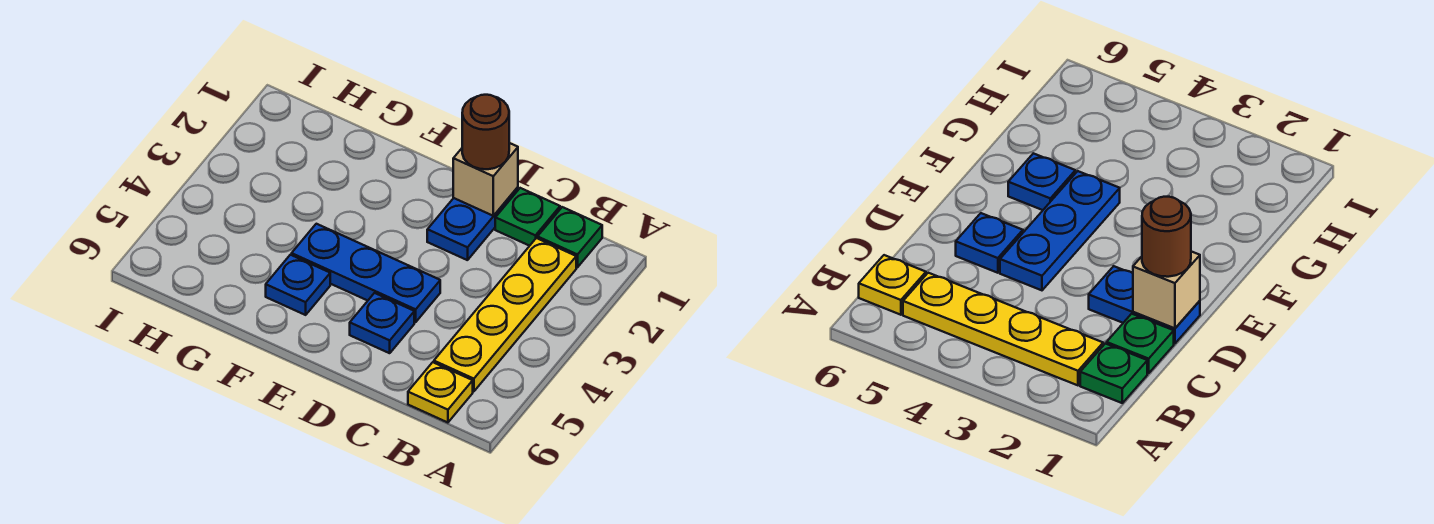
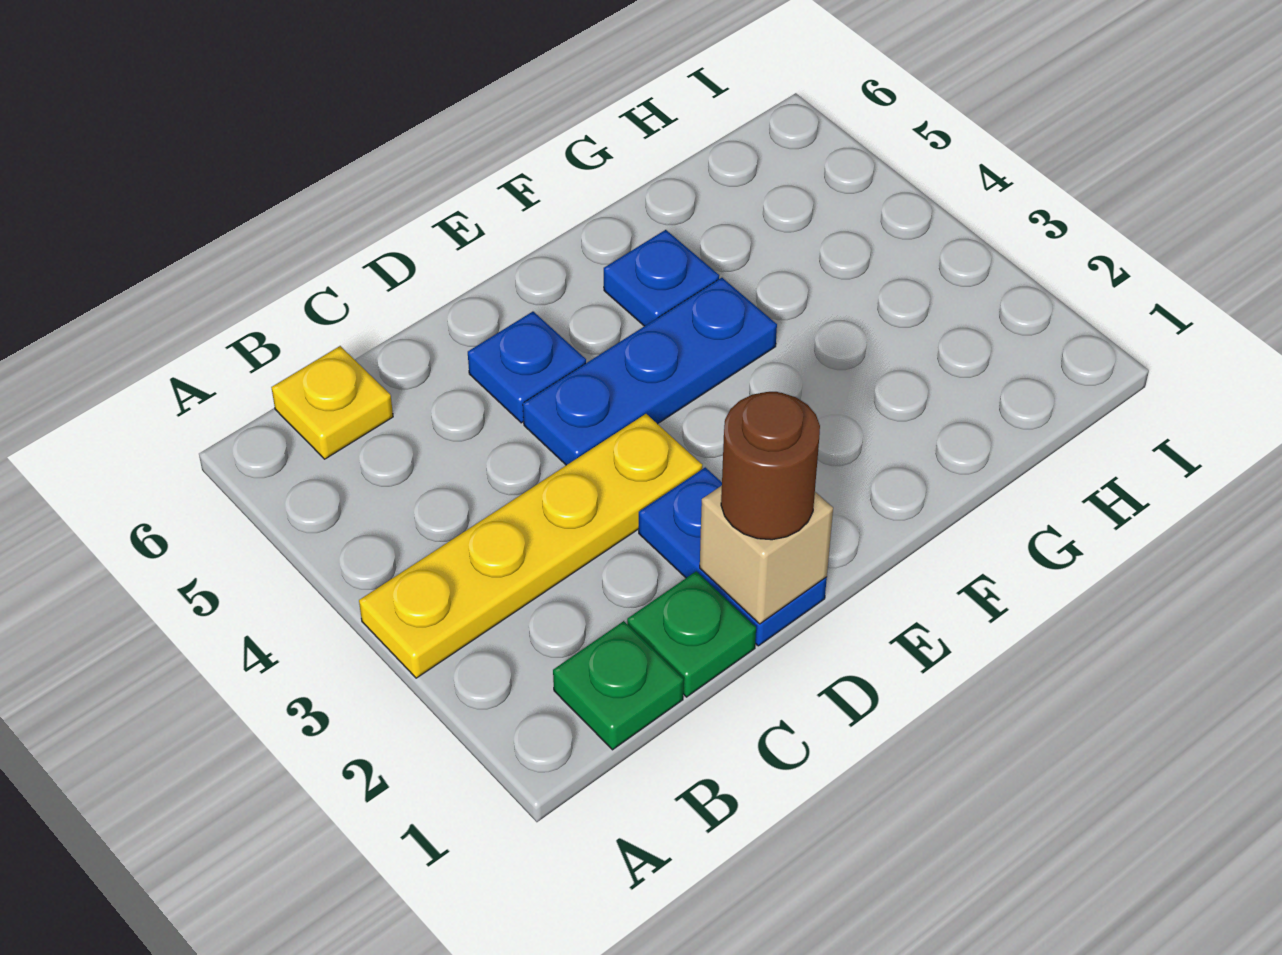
yellow plate B2:B5 level 1 -> yellow plate A3:D3 level 1

